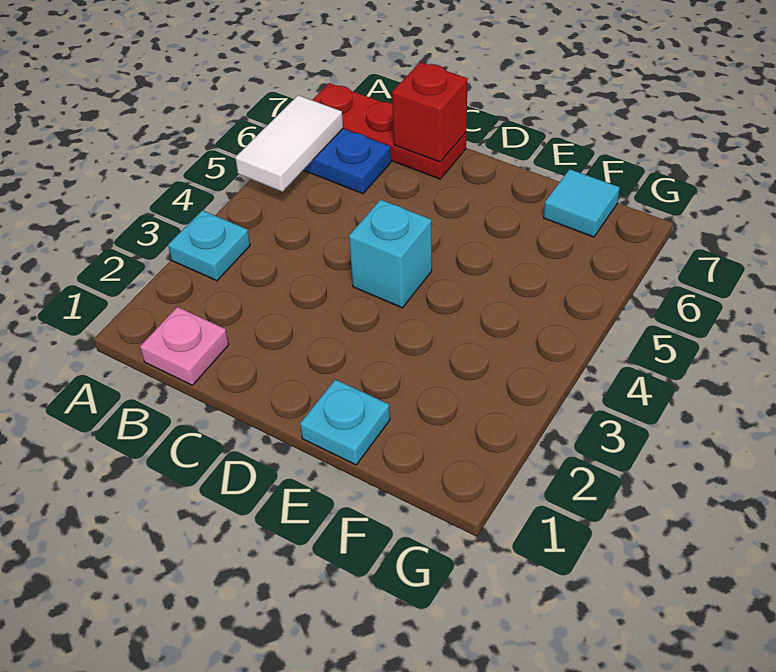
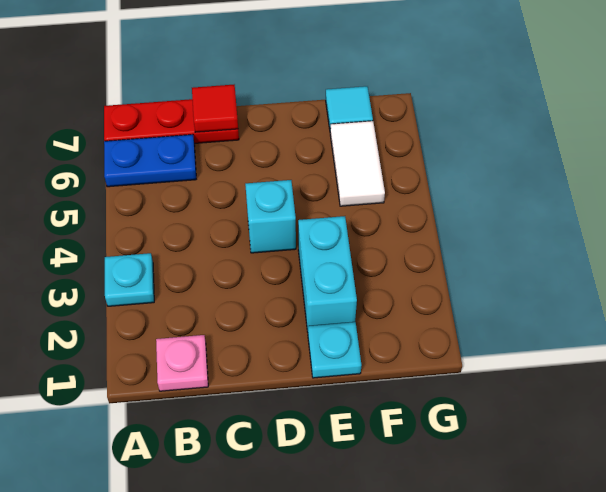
white tile A5:A6 level 2 -> white tile F5:F6 level 1
red brick C7 level 2 -> red tile C7 level 2
none -> cyan brick E2:E3 level 1

